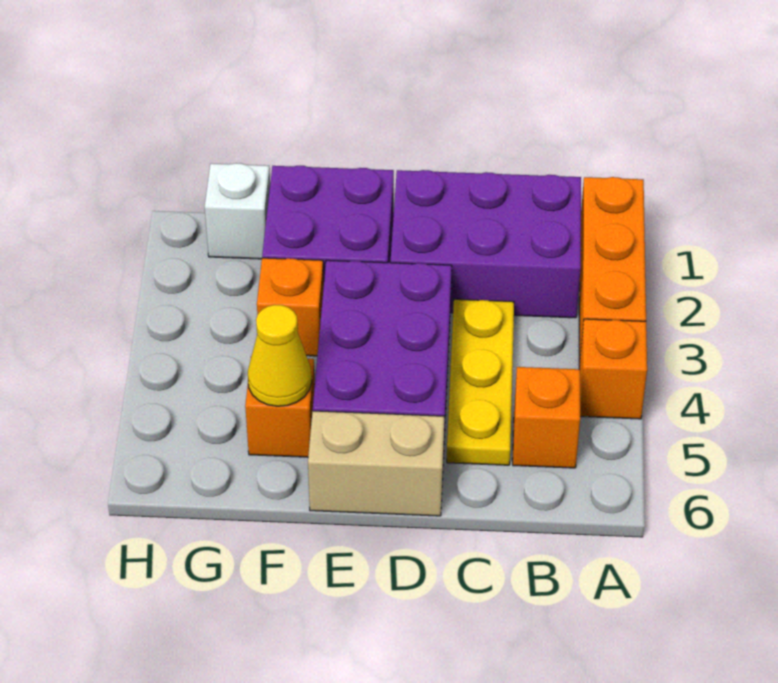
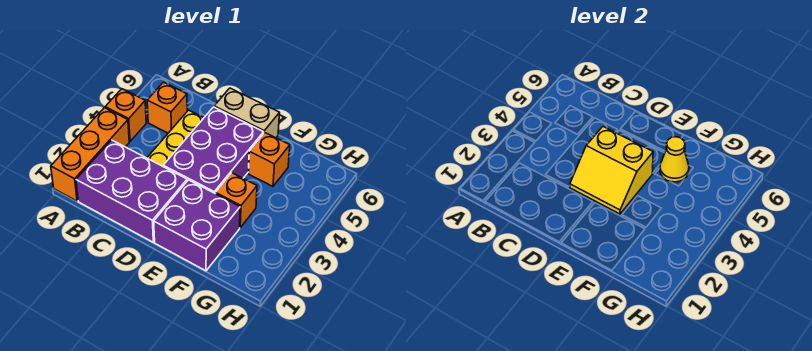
none -> yellow slope D3:E4 level 2 top 4
white brick G1 level 1 -> none

